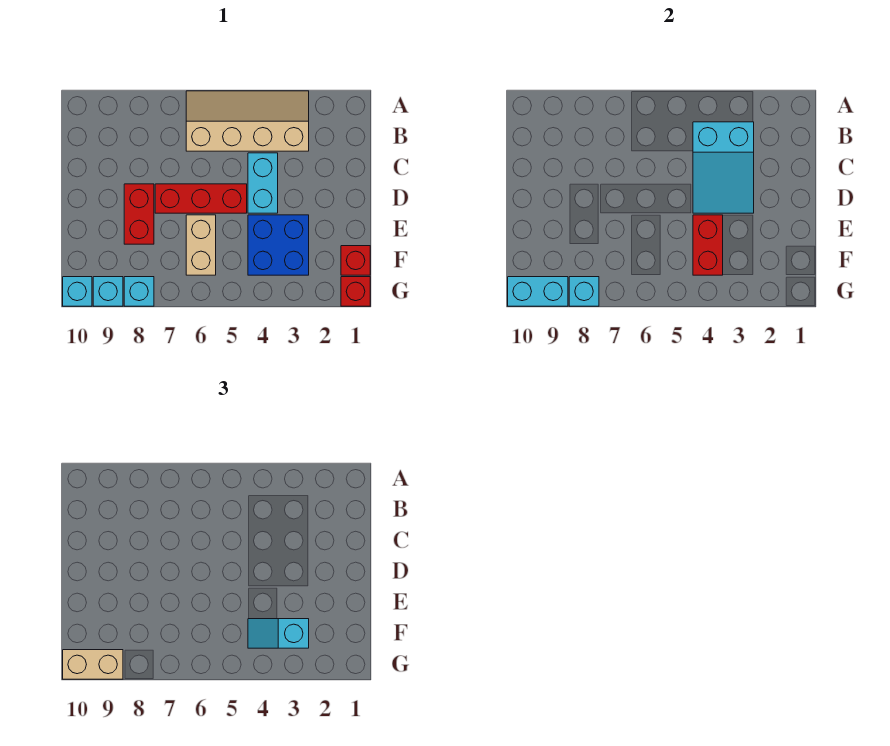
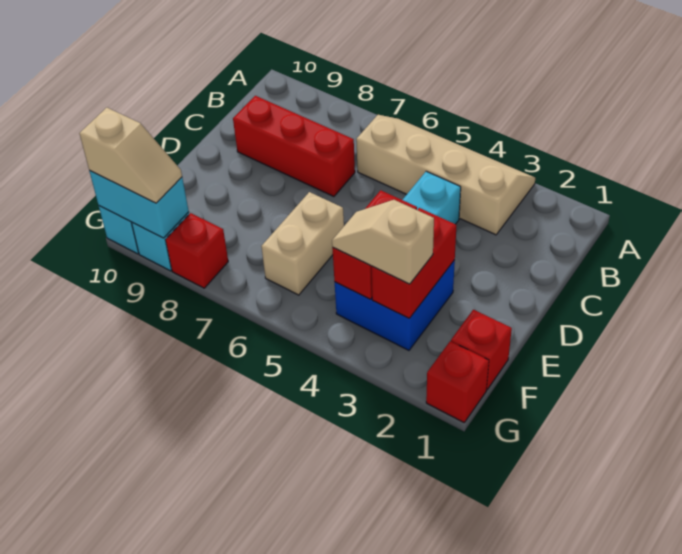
cyan slope B3:D4 level 2 top B -> none
red brick D5:D7 level 1 -> red brick C7:C9 level 1
red brick D8:E8 level 1 -> red brick E3:F3 level 2
cyan slope F3:F4 level 3 top 3 -> tan slope F3:F4 level 3 top 3
cyan brick G8 level 1 -> red brick G8 level 1
cyan brick G8 level 2 -> none
tan brick G9:G10 level 3 -> tan slope G9:G10 level 3 top 10

